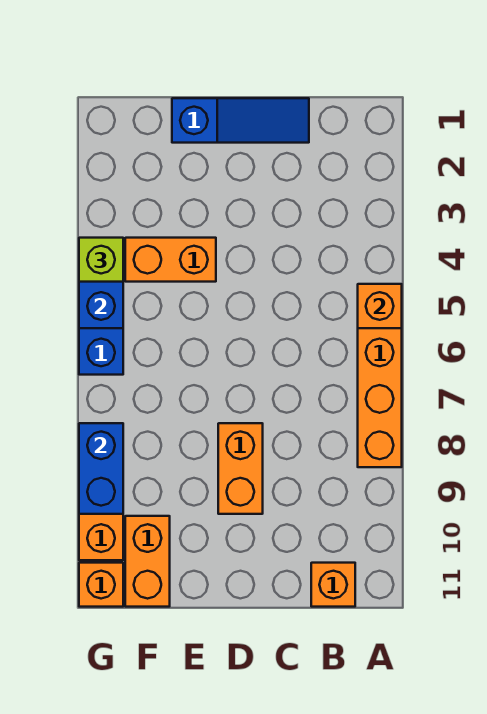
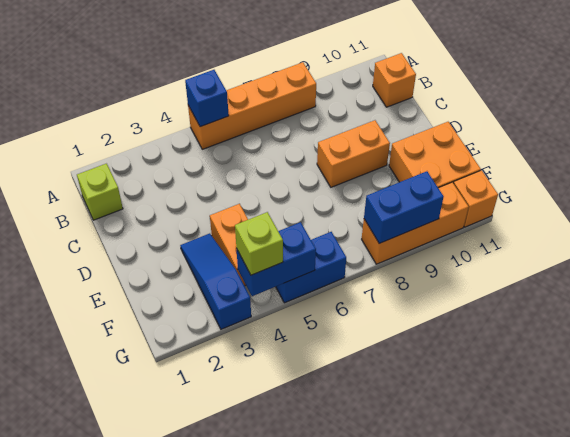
orange brick A5 level 2 -> blue brick A5 level 2
none -> lime brick B1 level 1
blue slope C1:E1 level 1 top E -> blue slope E3:G3 level 1 top G
orange brick F10:F11 level 1 -> orange brick E10:F11 level 1

